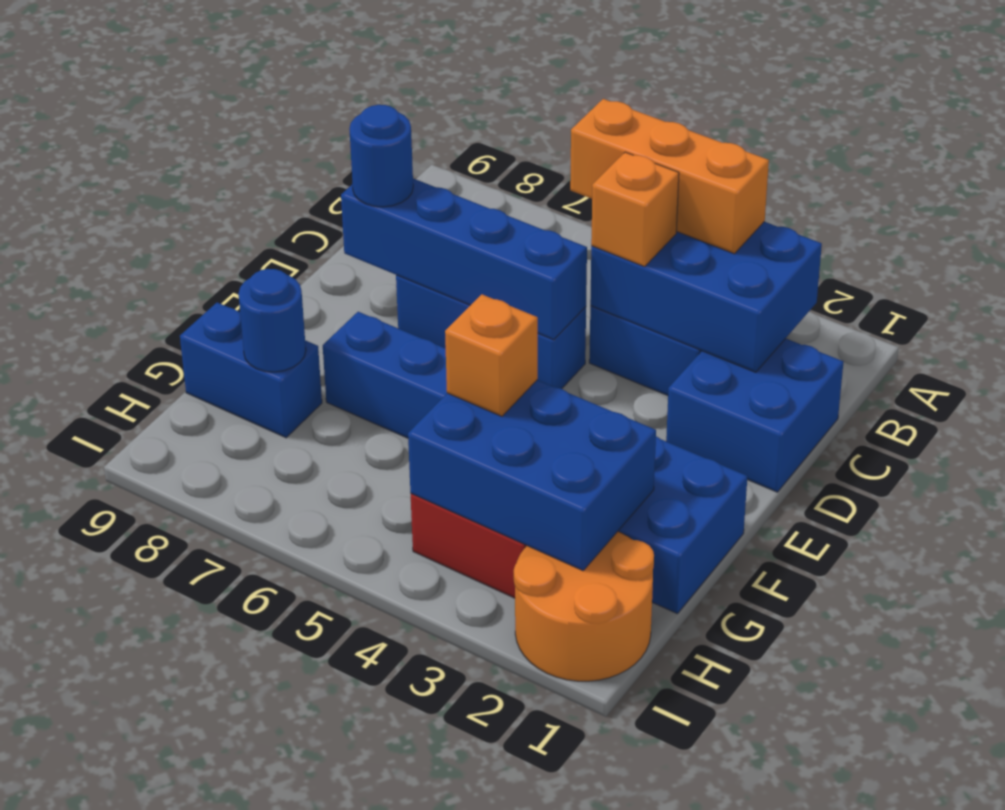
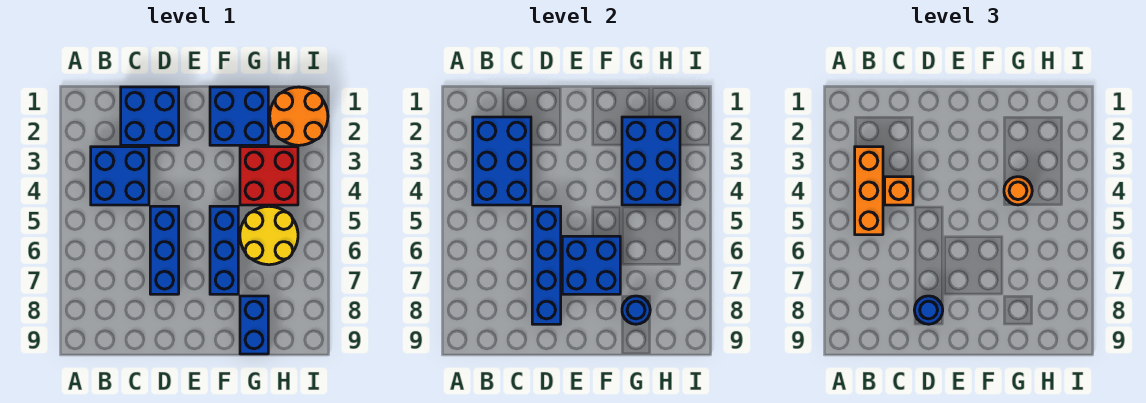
none -> blue brick E6:F7 level 2
orange brick G4 level 3 -> orange round brick G4 level 3
none -> yellow round brick G5:H6 level 1

